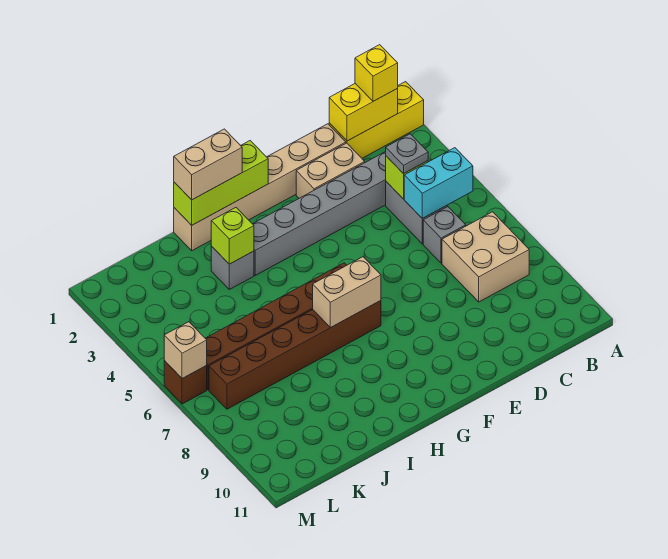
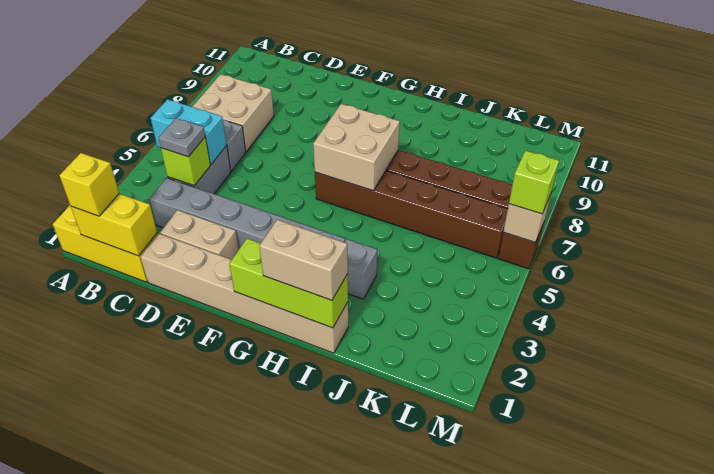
tan brick G7:H7 level 2 -> tan brick G6:H7 level 2
lime brick I3 level 2 -> lime brick M6 level 3

